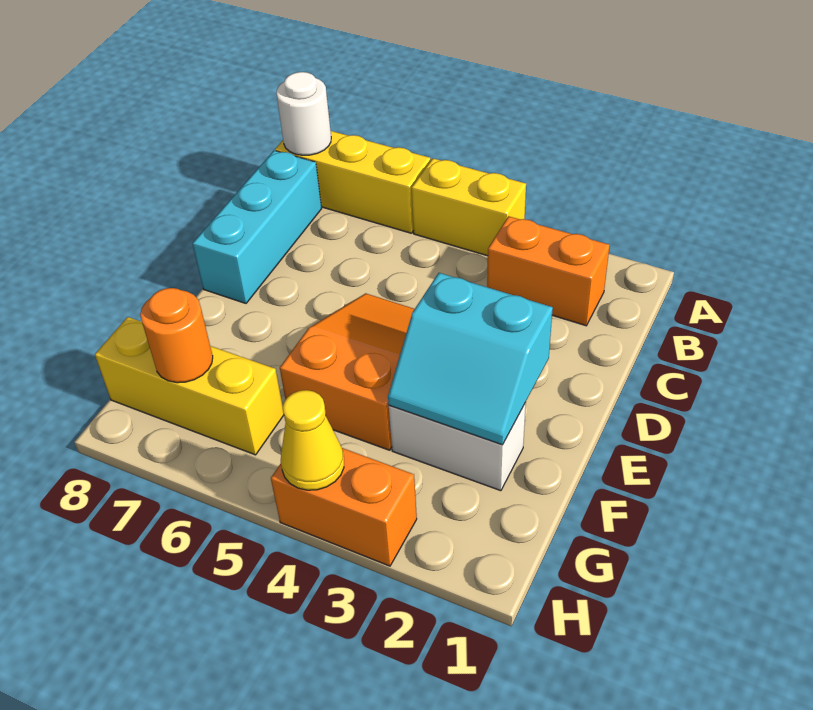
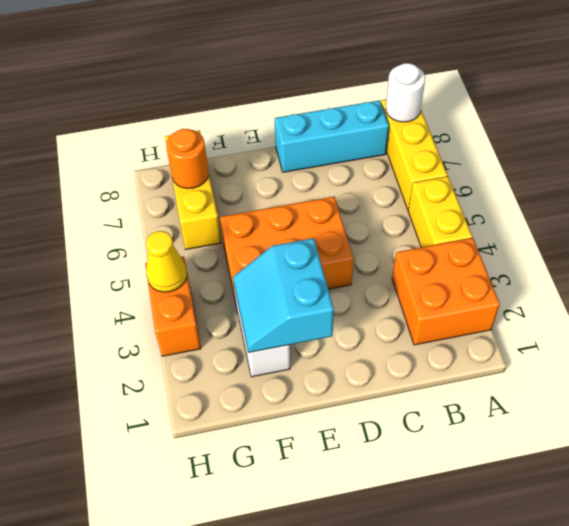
orange brick B2:B3 level 1 -> orange brick A2:B3 level 1
orange slope D4:F5 level 1 top F -> orange brick D4:F5 level 1

